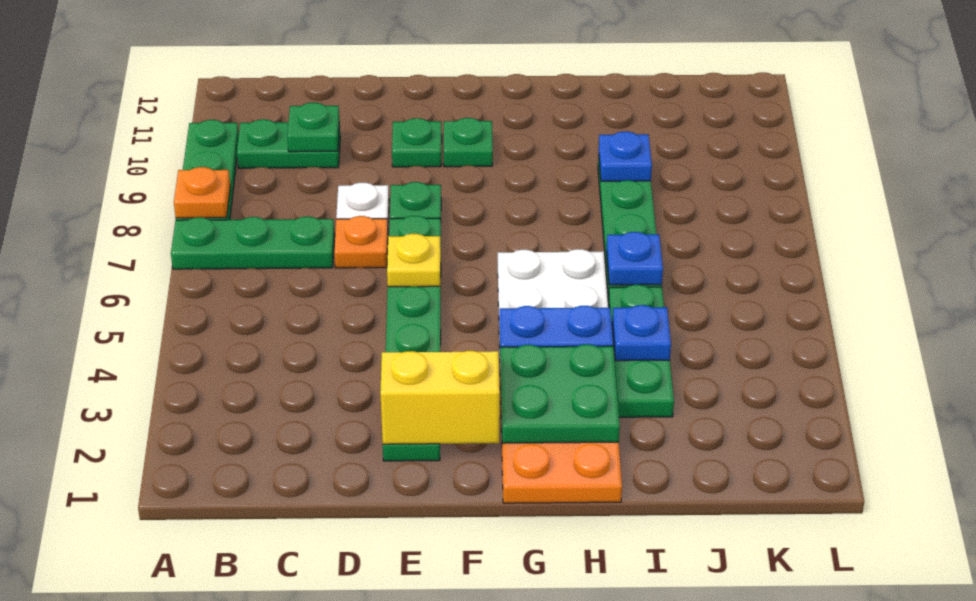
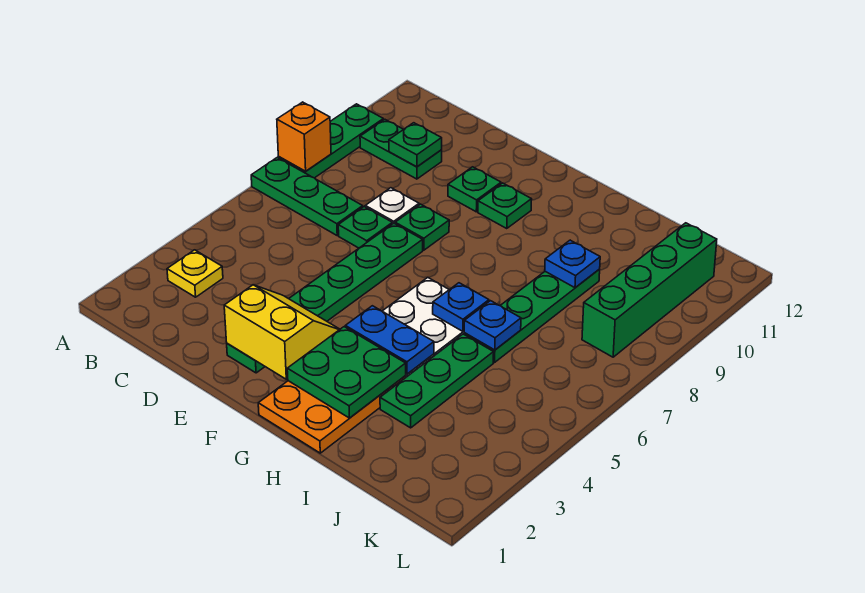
orange plate A8 level 2 -> orange brick A8 level 2
orange plate D7 level 1 -> green plate D7 level 1
yellow plate E6 level 2 -> yellow plate B3 level 1
blue plate I4 level 2 -> blue plate H6 level 2
none -> green brick K8:K11 level 1

